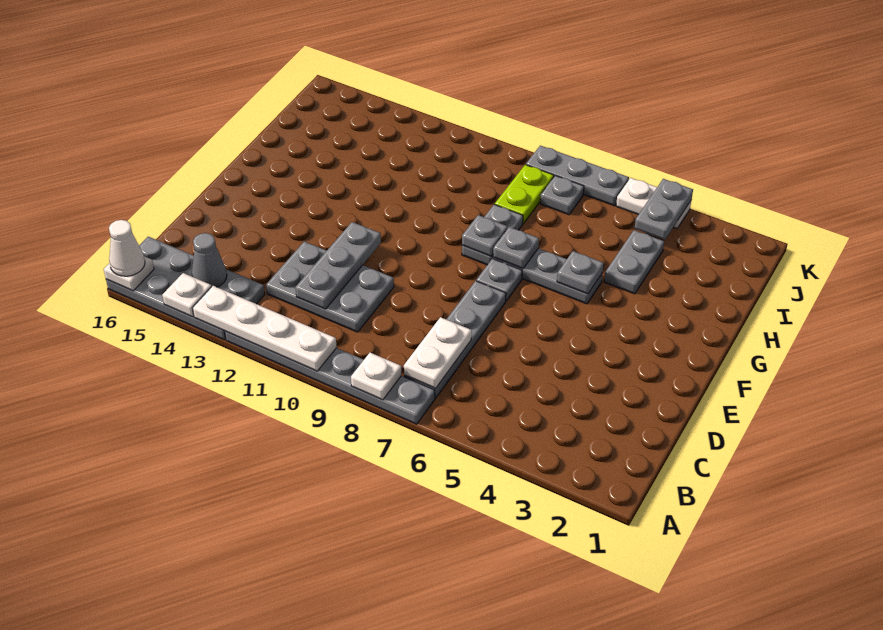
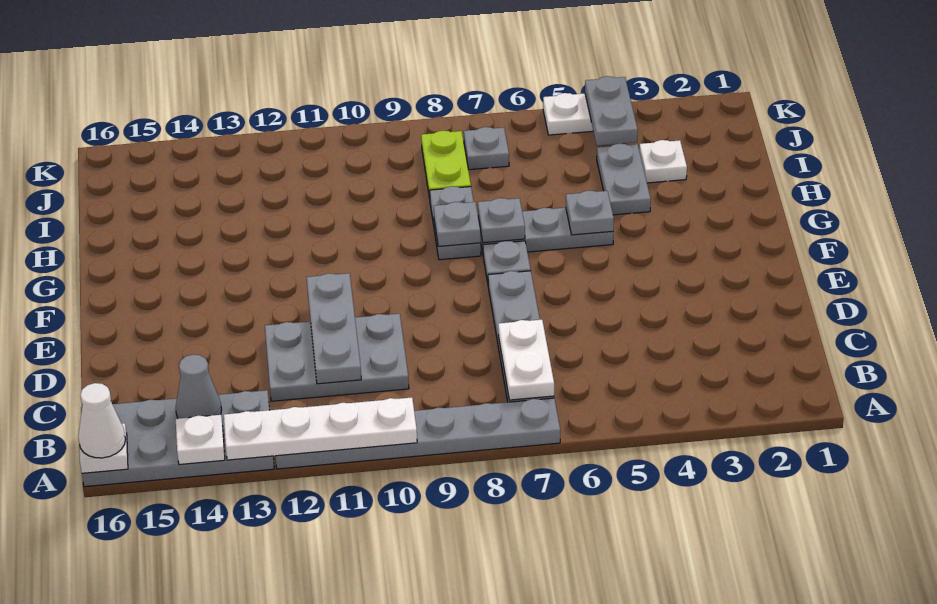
white plate A8 level 2 -> white plate I3 level 1
grey plate K6:K8 level 1 -> none

